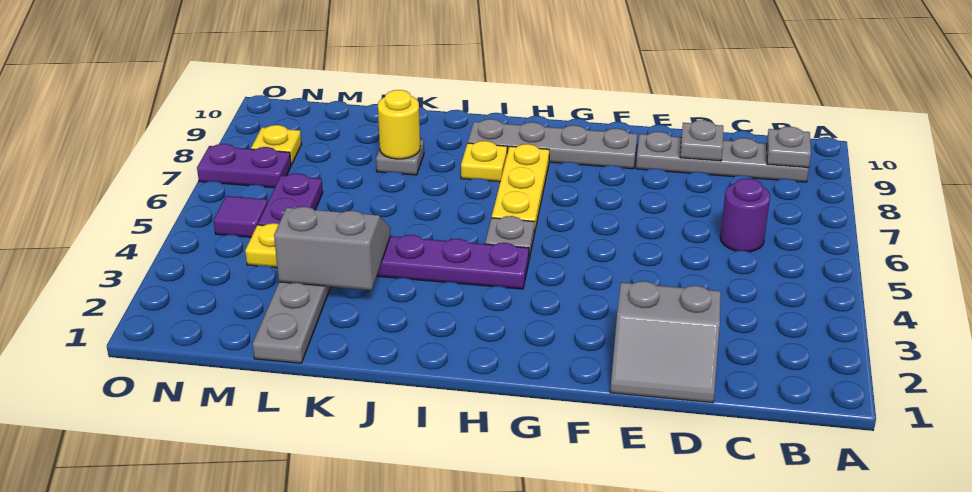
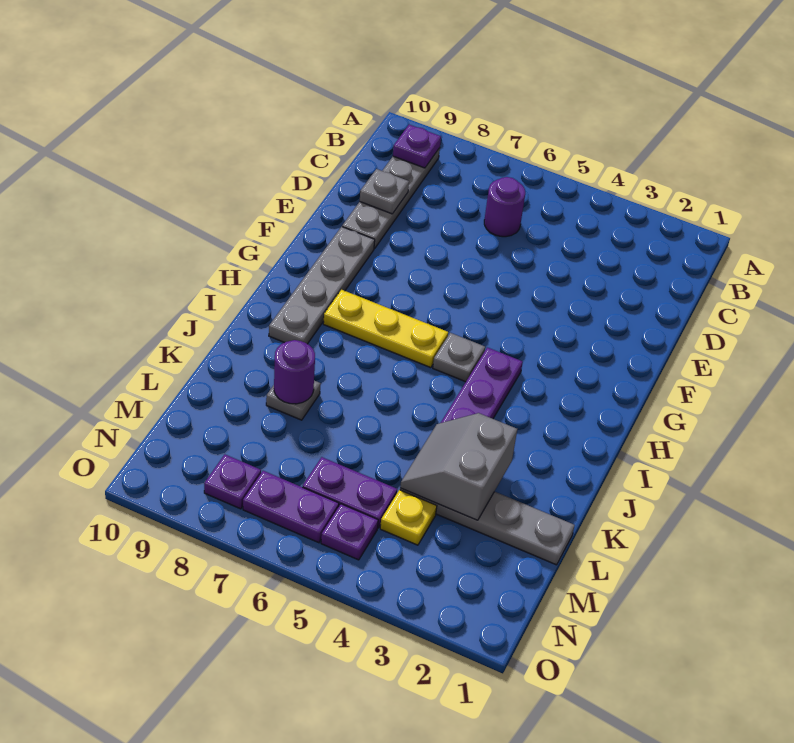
grey plate B9 level 2 -> purple plate B9 level 2
grey slope D1:E2 level 1 top 2 -> none
yellow plate I8 level 1 -> none
yellow round brick K8 level 2 -> purple round brick K8 level 2
purple tile N5 level 1 -> purple plate N5 level 1
purple plate N7:O7 level 1 -> purple plate N6:N7 level 1
yellow plate N8 level 1 -> purple plate N8 level 1

